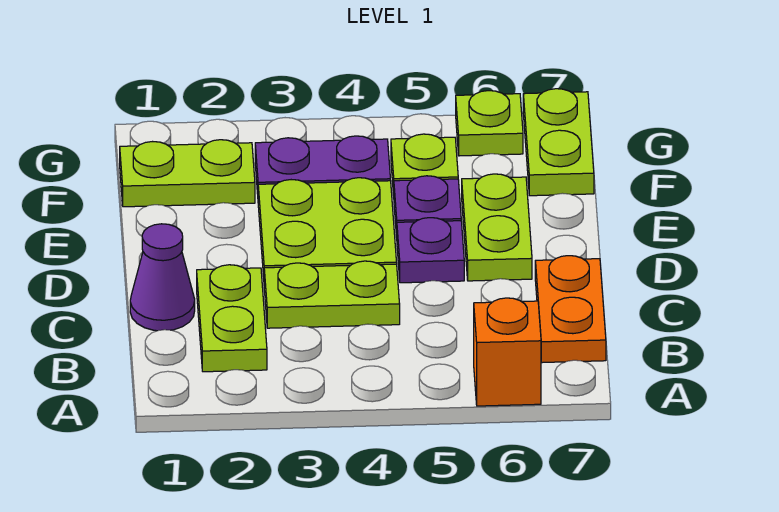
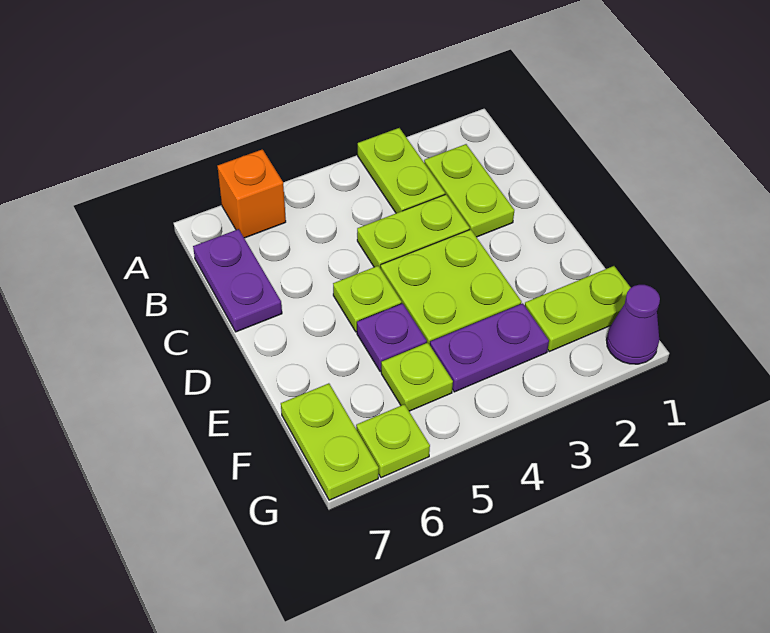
orange plate B7:C7 level 1 -> purple plate B7:C7 level 1
purple cone C1 level 1 -> purple cone G1 level 1
purple plate D5 level 1 -> lime plate D5 level 1
lime plate D6:E6 level 1 -> lime plate A3:B3 level 1

